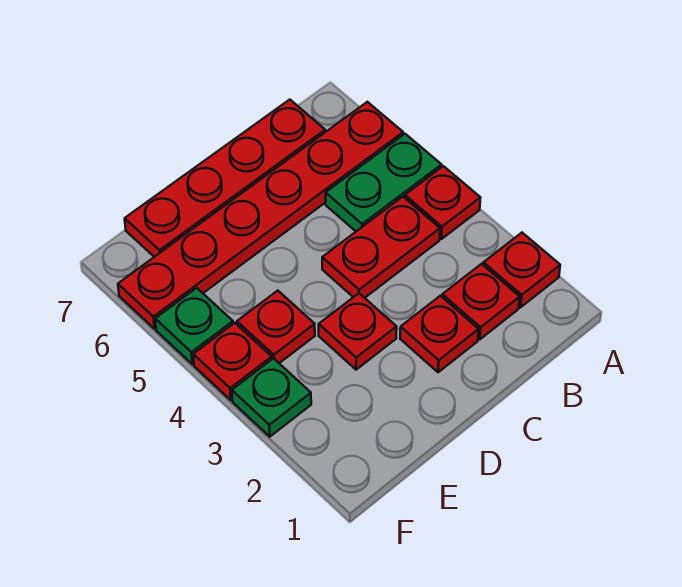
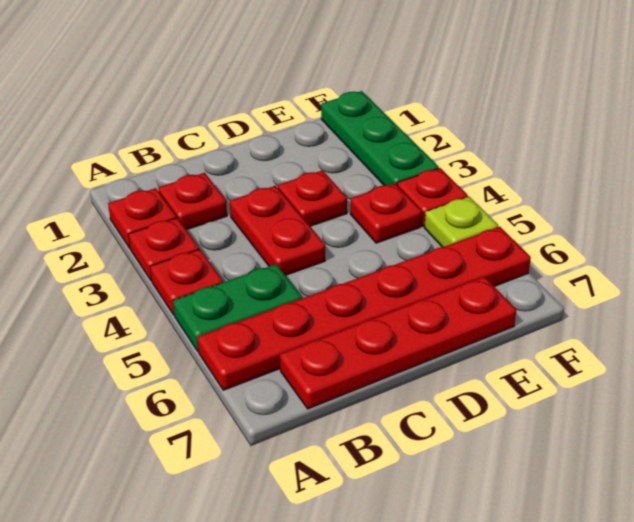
red plate B4:C4 level 1 -> red plate C3:C4 level 1
red plate C2 level 1 -> red plate A3 level 1
green plate F3 level 1 -> green plate F1:F3 level 1
green plate F5 level 1 -> lime plate F5 level 1

